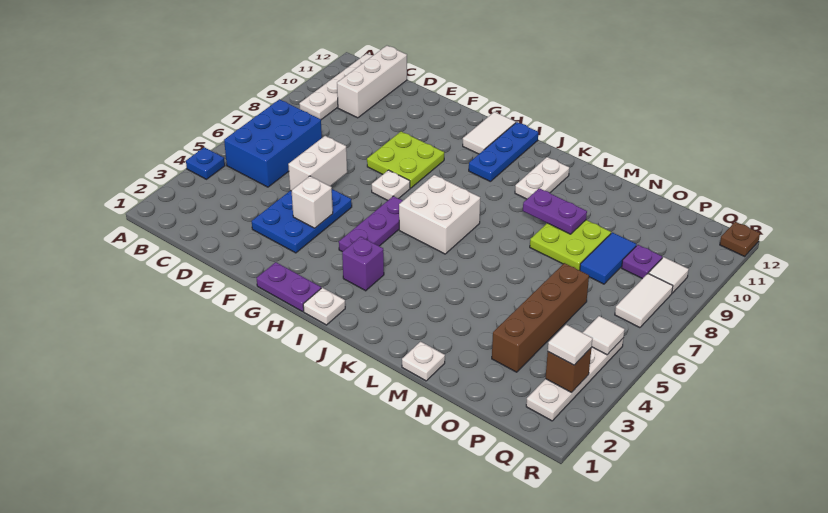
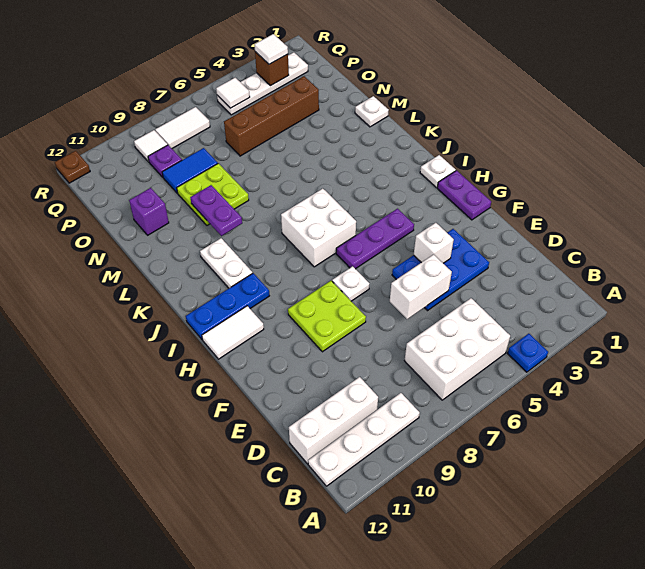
blue brick B5:C7 level 1 -> white brick B5:C7 level 1
purple brick I3 level 1 -> purple brick N11 level 1
white plate K10:K11 level 1 -> white plate J10:K10 level 1

